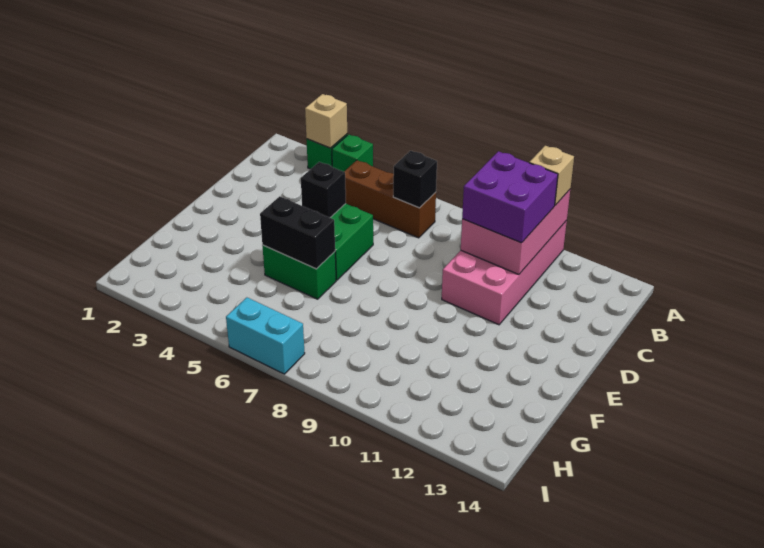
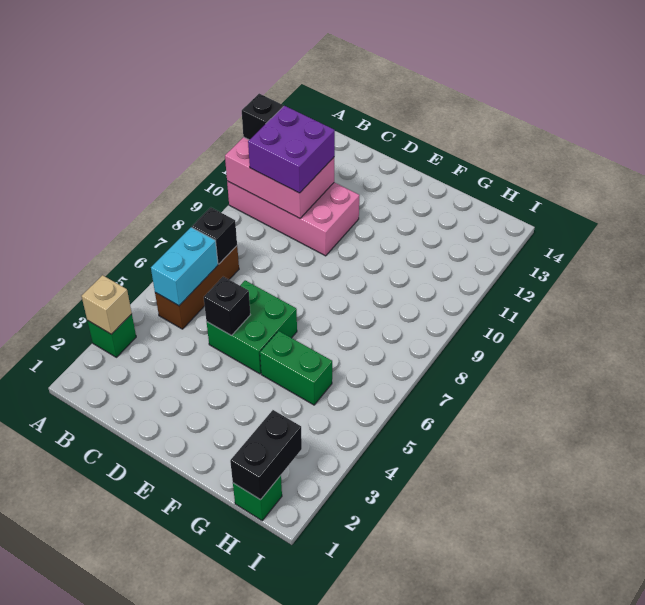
green brick A4 level 1 -> green brick H1 level 1
tan brick A11 level 3 -> black brick A11 level 3
green brick F5:F6 level 1 -> green brick F5:G5 level 1
black brick F5:F6 level 2 -> black brick H1:H2 level 2
cyan brick I6:I7 level 1 -> cyan brick B5:B6 level 2

